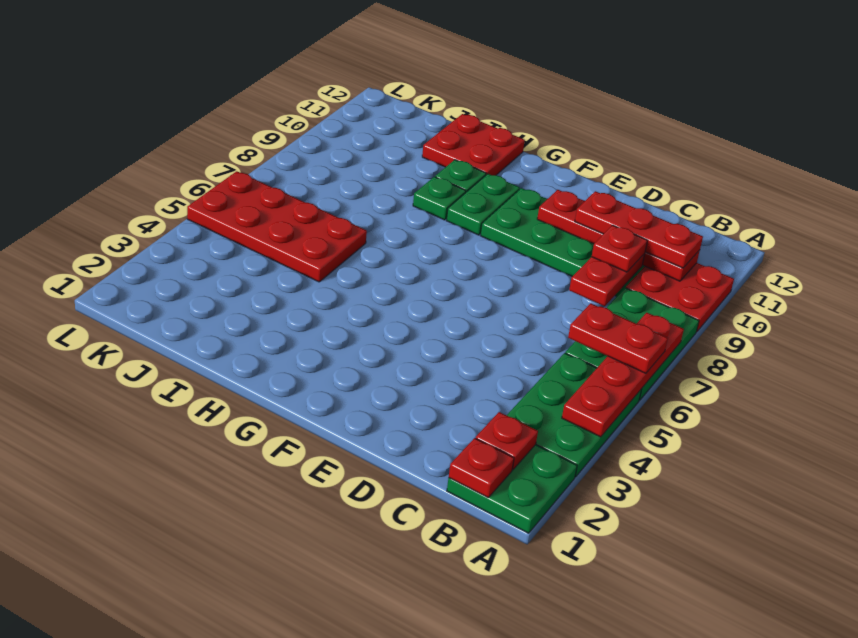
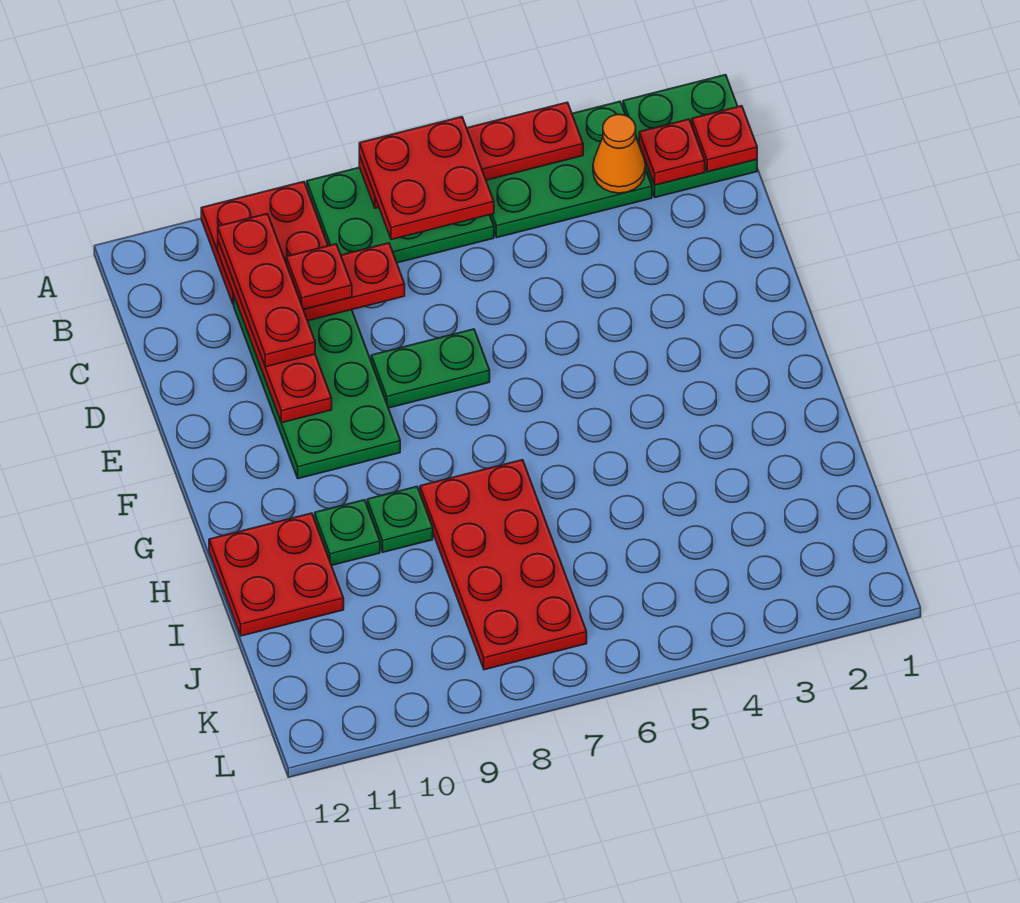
red plate A6:B6 level 3 -> red plate A6:B7 level 3
none -> orange cone B3 level 2
green plate G9:G10 level 1 -> green plate E7:E8 level 1
red plate I5:L6 level 1 -> red plate H7:K8 level 1

